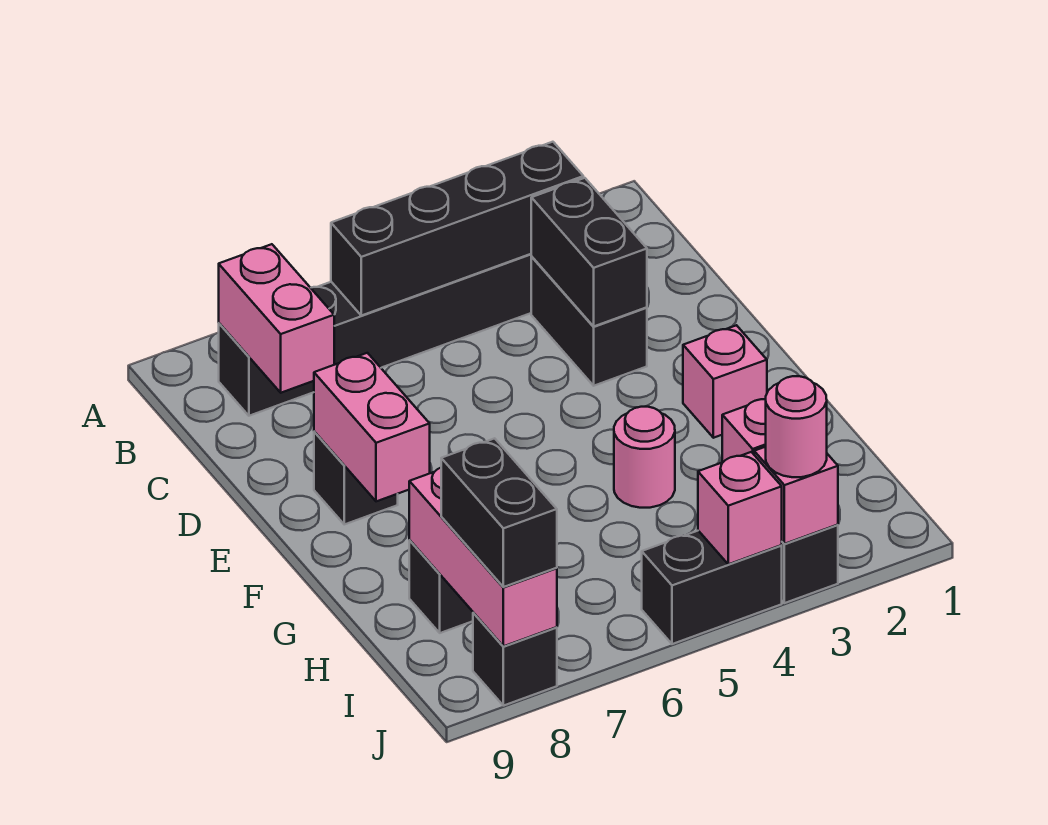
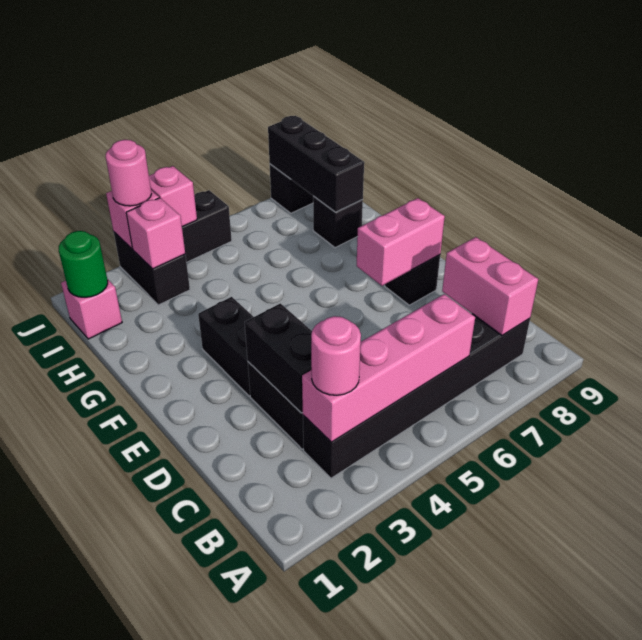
black brick B3:B6 level 2 -> pink brick B3:B6 level 2
pink brick E8:F8 level 2 -> pink brick E7:E8 level 2
pink brick F2 level 1 -> pink brick I1 level 1
pink round brick G4 level 1 -> pink round brick B3 level 3
pink brick H8:J8 level 2 -> black brick H8:J8 level 2
none -> green round brick I1 level 2
black brick I8:J8 level 3 -> black brick E3:F3 level 1

